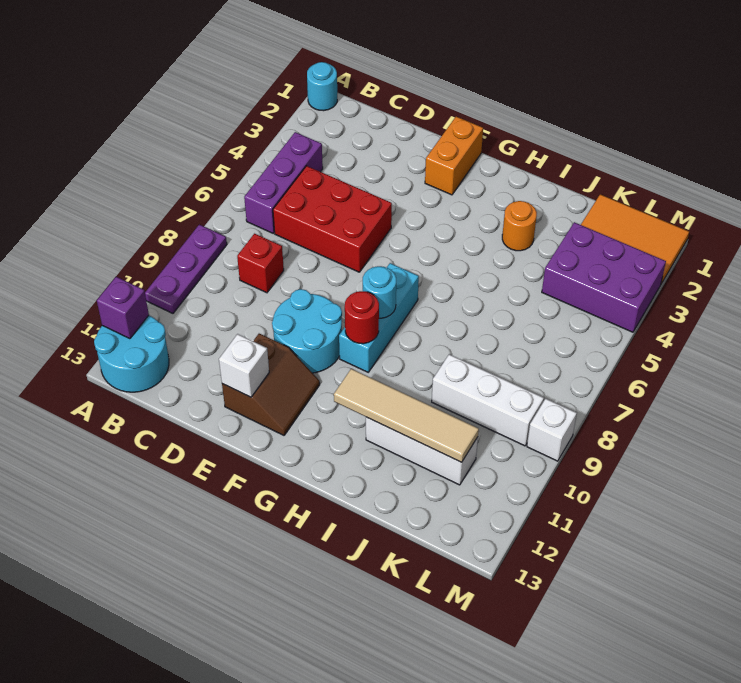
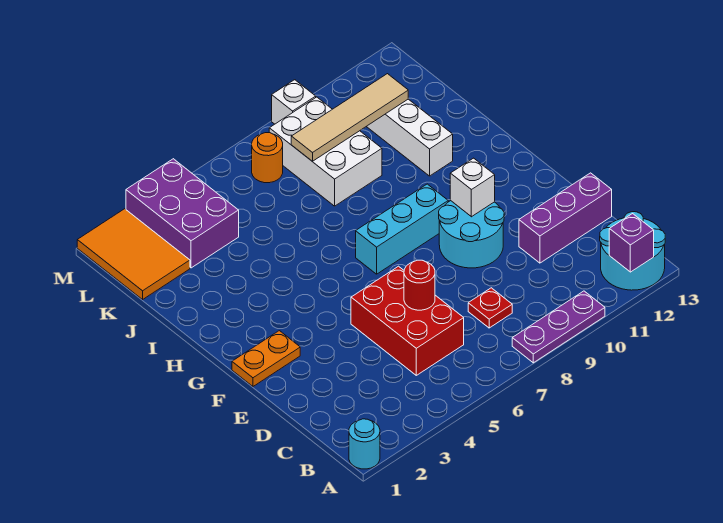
purple brick B4:B6 level 1 -> purple brick D11:D13 level 1
red brick C8 level 1 -> red plate C8 level 1
brown slope E11:F12 level 1 top E -> none
white brick E12 level 2 -> white brick F10 level 2
orange brick F1:F2 level 1 -> orange plate F1:F2 level 1
cyan round brick G8 level 2 -> none
red round brick G9 level 2 -> red round brick D6 level 2
tan tile H11:K11 level 2 -> tan tile K8:K11 level 2
orange round brick I3 level 1 -> orange round brick L7 level 1
white brick J9:L9 level 1 -> white brick J8:L9 level 1

